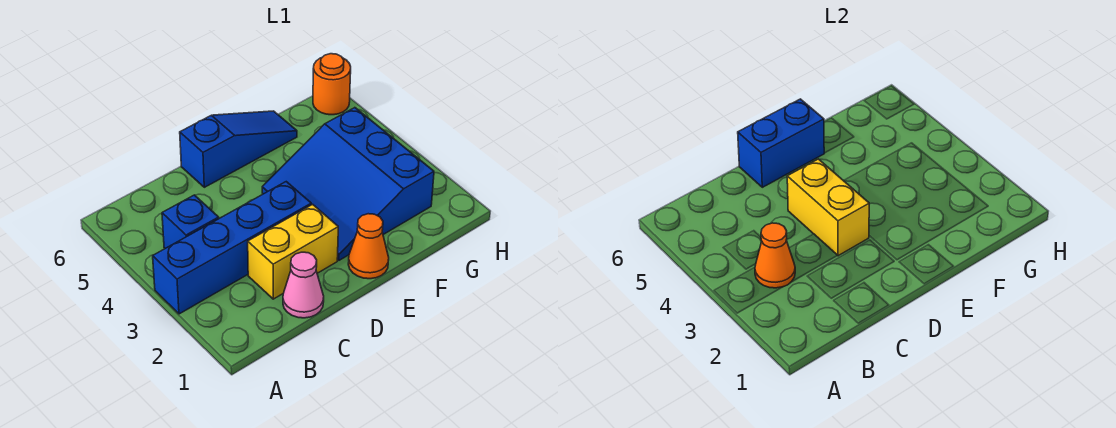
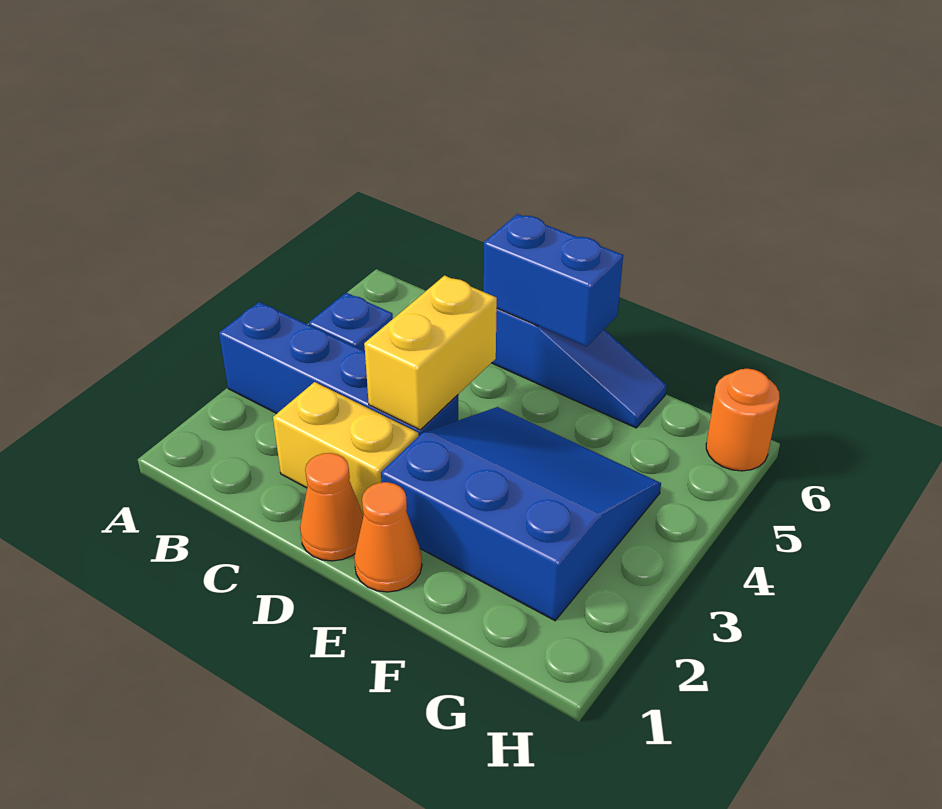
orange cone B3 level 2 -> orange cone D1 level 1
pink cone C1 level 1 -> none
blue slope E2:G4 level 1 top G -> blue slope E2:G4 level 1 top 2

